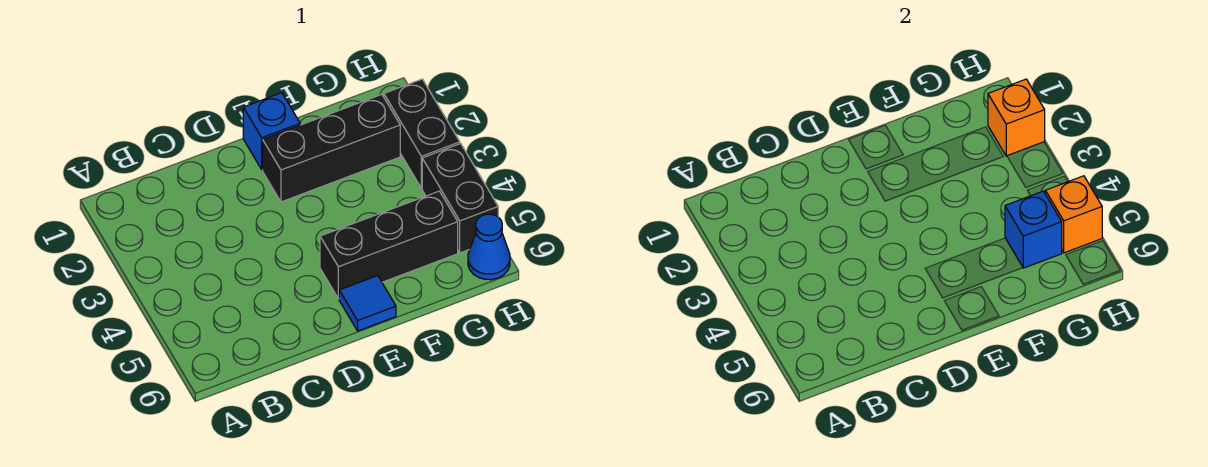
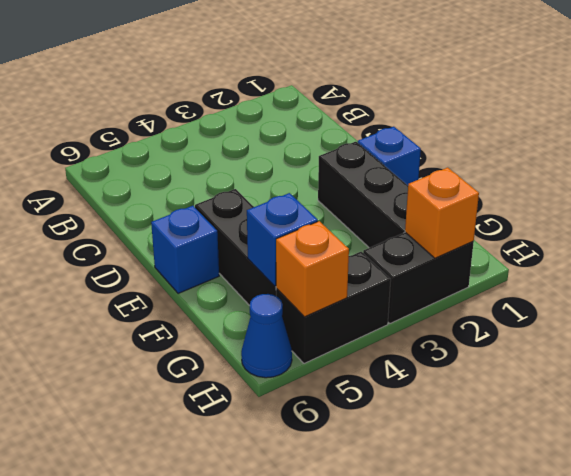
blue tile E6 level 1 -> blue brick E6 level 1

